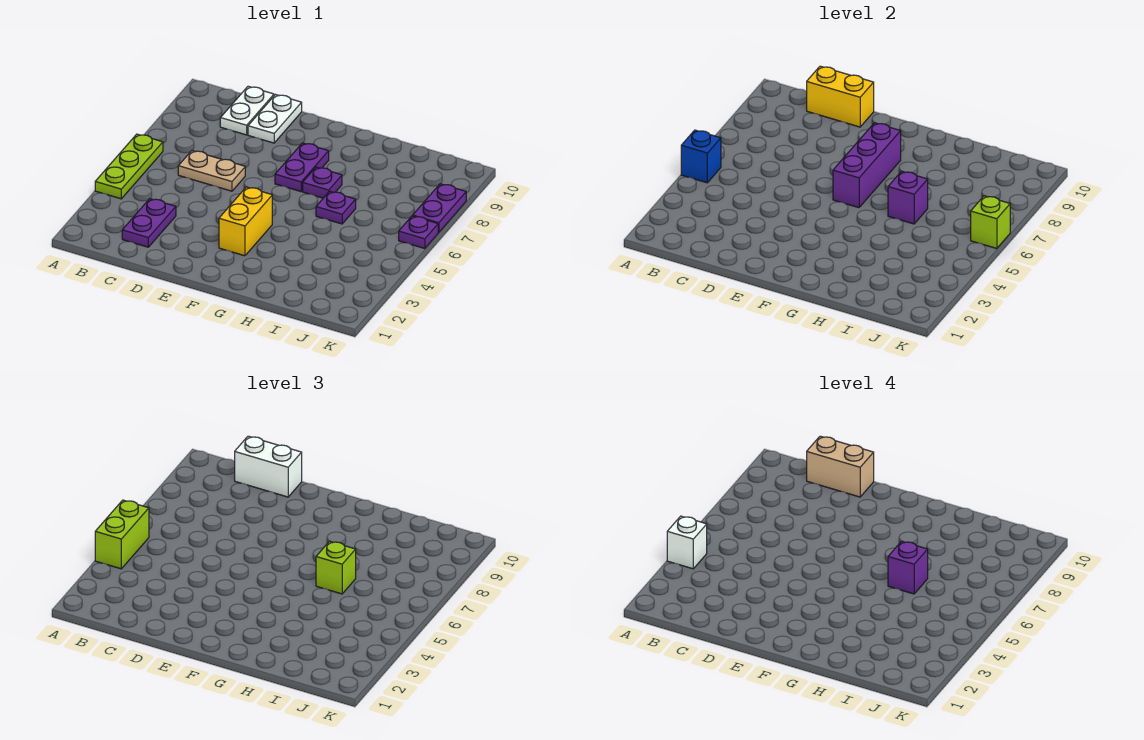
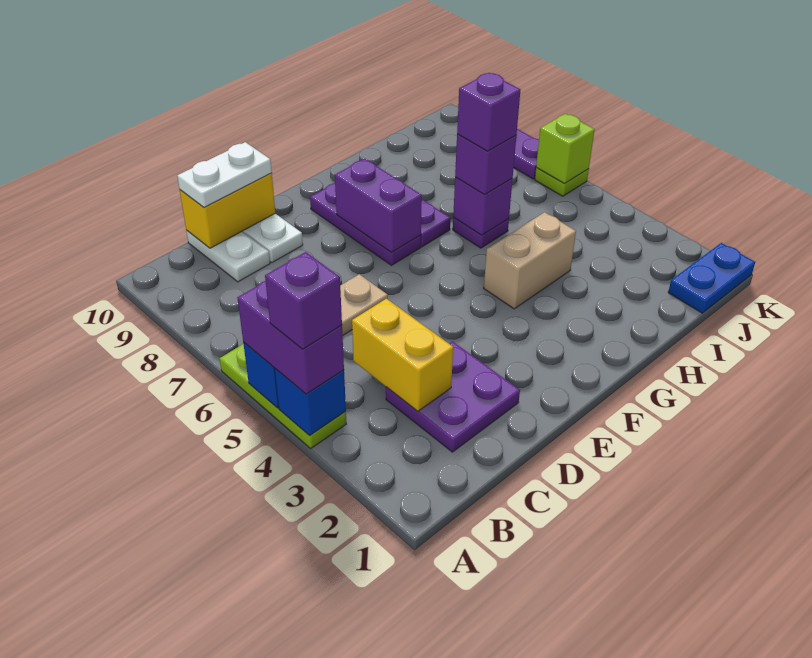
none -> blue brick A4 level 2
lime brick A4:A5 level 3 -> purple brick A4:A5 level 3
white brick A4 level 4 -> purple brick A4 level 4
purple plate C2:C3 level 1 -> purple plate C2:D3 level 1
white brick C10:D10 level 3 -> white plate C10:D10 level 3
tan brick C10:D10 level 4 -> tan brick G4:H4 level 1
yellow brick F3:F4 level 1 -> yellow brick C3:C4 level 2
purple brick F6:F8 level 2 -> purple brick F7:F8 level 2
purple plate F7:F8 level 1 -> purple plate F7:F9 level 1
lime brick H6 level 3 -> purple brick H6 level 3
none -> blue plate J1:K1 level 1
purple plate K6 level 1 -> lime plate K6 level 1

